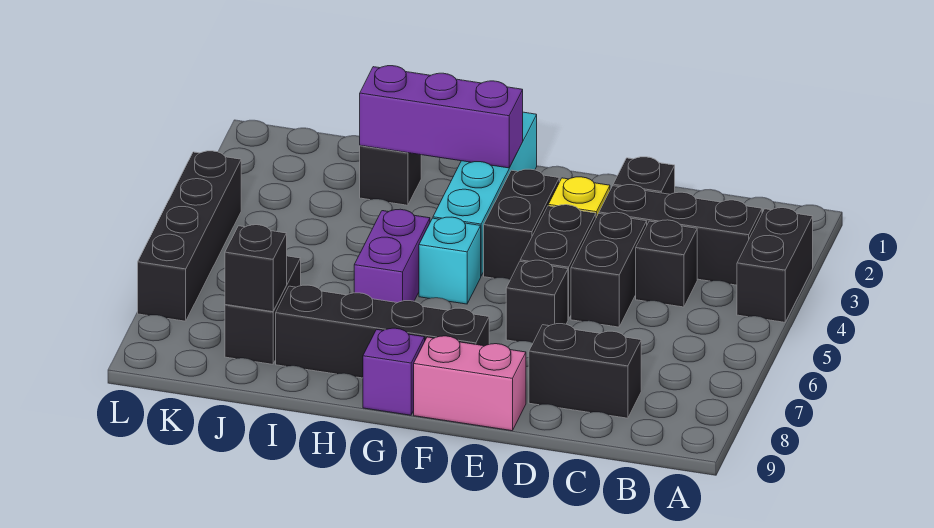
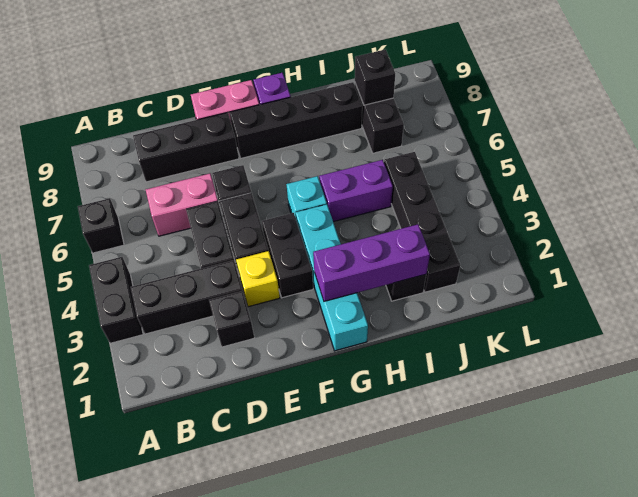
black brick C4 level 1 -> black brick A6 level 1
none -> pink brick C6:D6 level 1
black brick C8:D8 level 1 -> black brick C8:E8 level 1
purple brick H5:H6 level 1 -> purple brick H5:I5 level 1
black brick L4:L7 level 1 -> black brick J2:J5 level 1

